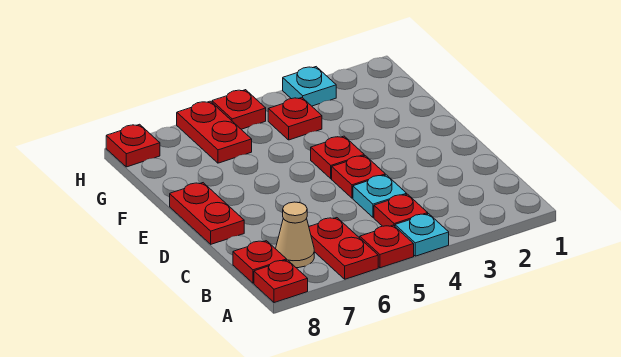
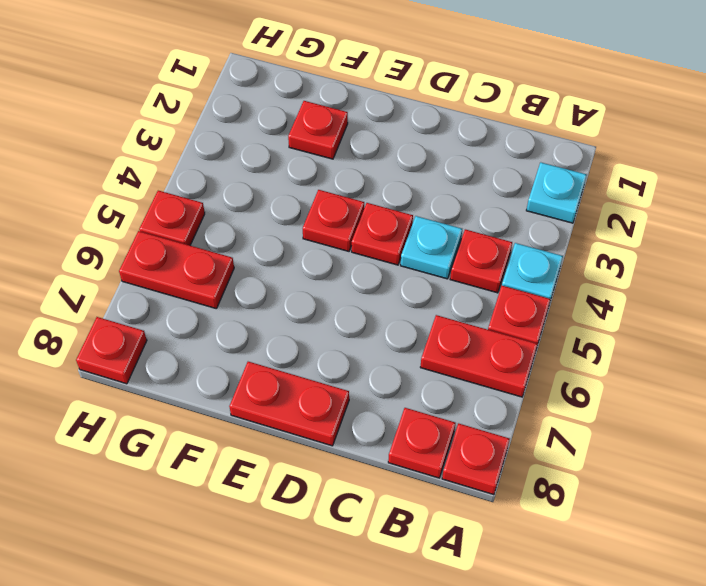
tan cone B7 level 1 -> none
red plate G4 level 1 -> red plate F2 level 1
cyan plate H3 level 1 -> cyan plate A2 level 1

